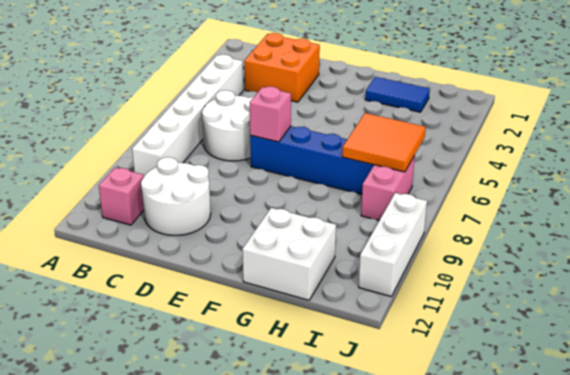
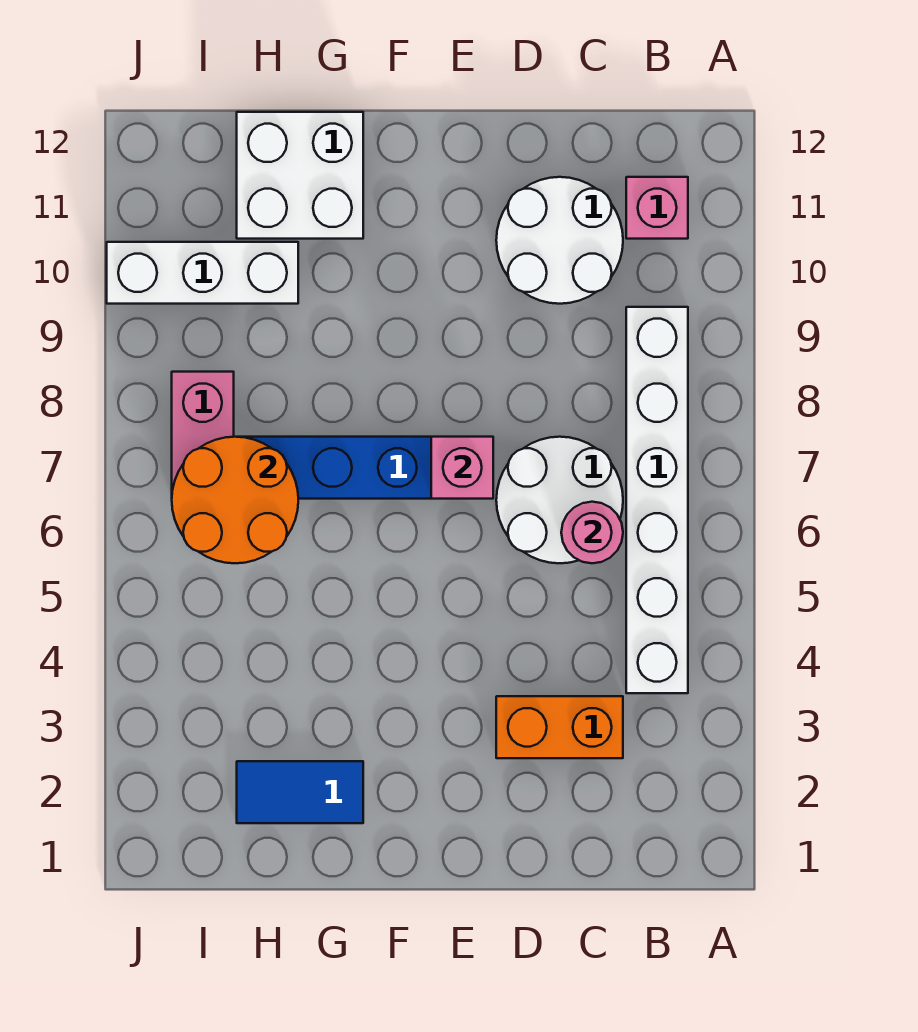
orange brick C2:D3 level 1 -> orange brick C3:D3 level 1
none -> pink round brick C6 level 2
orange tile H6:I7 level 2 -> orange round brick H6:I7 level 2
white brick J9:J11 level 1 -> white brick H10:J10 level 1

